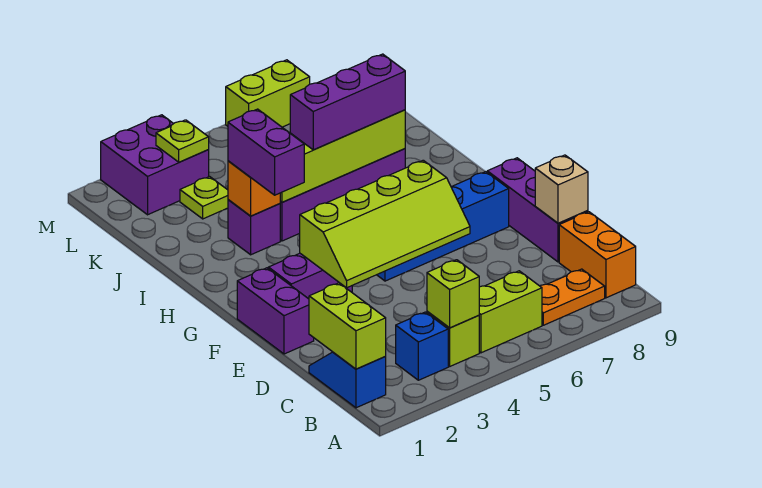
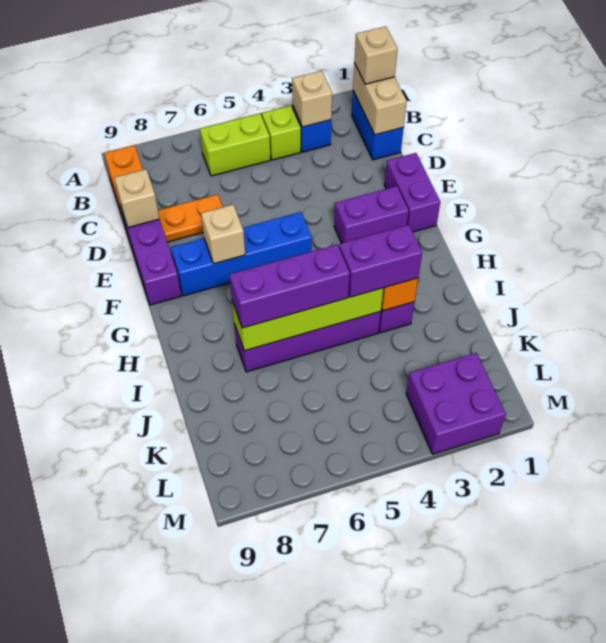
blue slope B1:C1 level 1 top B -> blue brick B1:C1 level 1
lime brick B1:C1 level 2 -> tan brick B1:C1 level 2
none -> tan brick B1 level 3
none -> tan brick B3 level 2
lime brick B4 level 2 -> none
orange plate B7:B8 level 1 -> orange plate D7:D8 level 1
lime slope E3:F6 level 2 top F -> none
none -> tan brick F7 level 2
purple brick H3:I3 level 3 -> purple brick I3:I4 level 3
lime plate K3 level 1 -> none
lime plate L3 level 2 -> none
lime brick M6:M7 level 1 -> none

